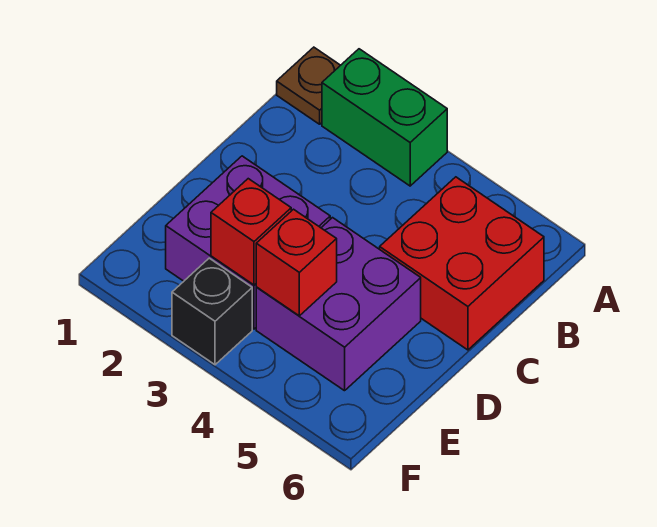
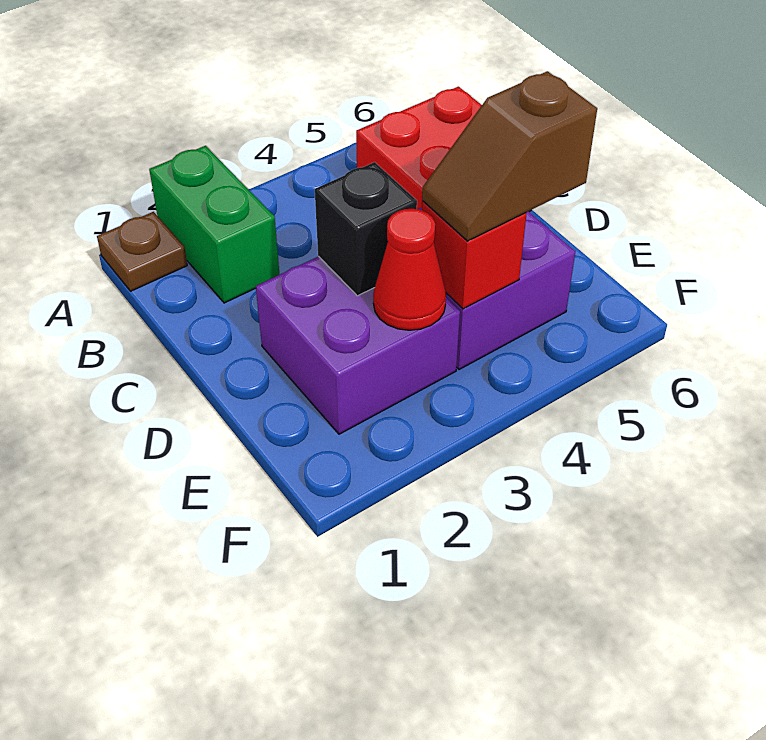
green brick A2:A3 level 1 -> green brick A2:B2 level 1
red brick E3 level 2 -> red cone E3 level 2
none -> brown slope E4:E5 level 3 top 5
black brick F3 level 1 -> black brick D3 level 2

